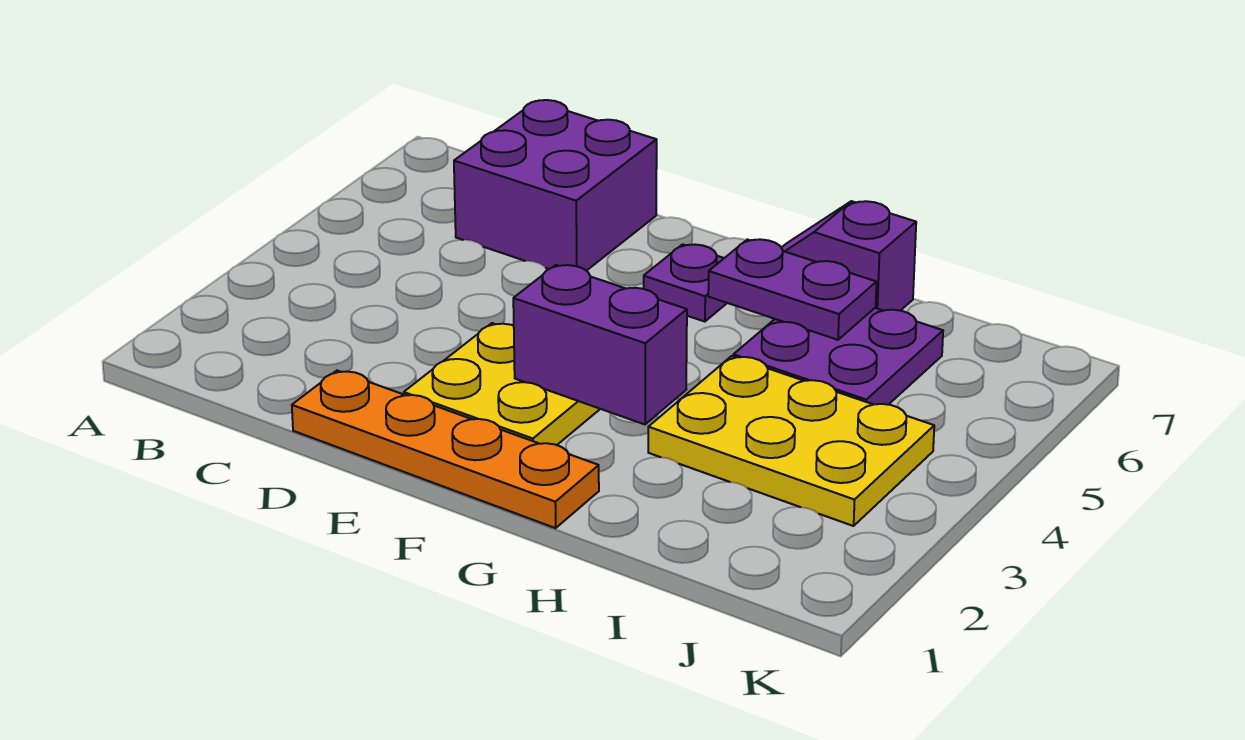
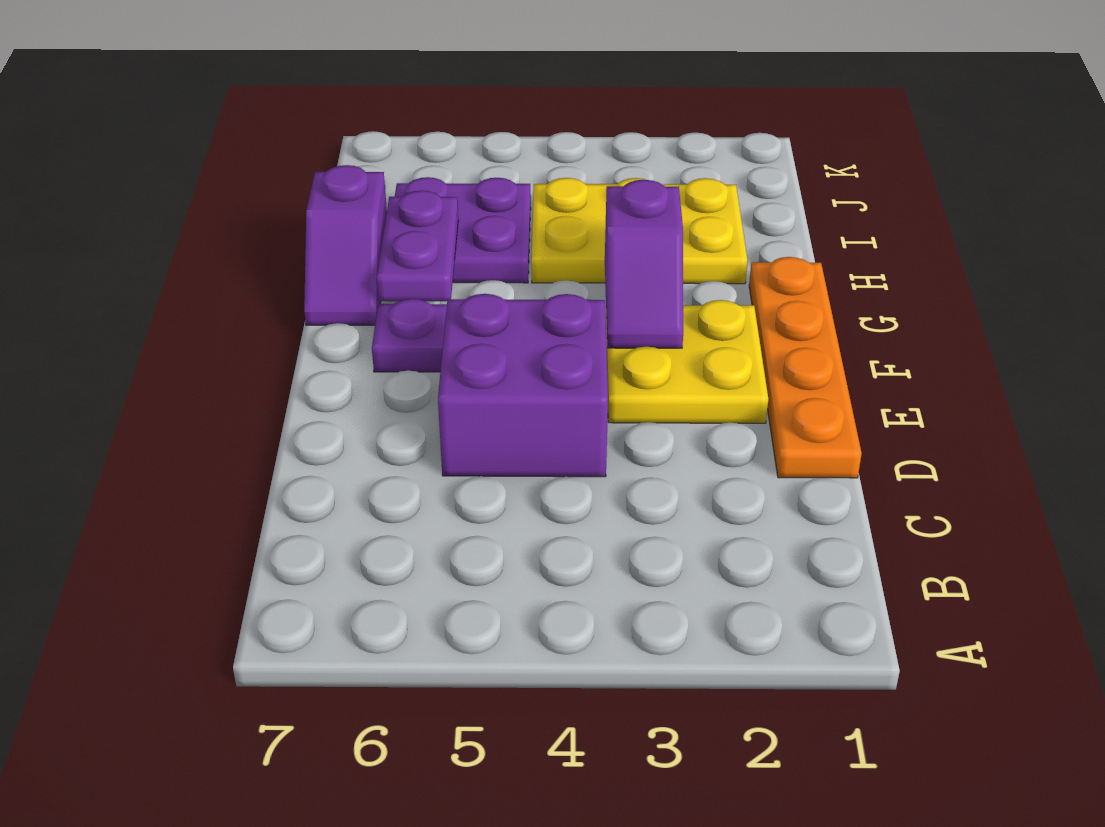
purple brick C6:D7 level 1 -> purple brick D4:E5 level 1
purple brick F3:G3 level 2 -> purple slope F3:G3 level 2 top G
yellow plate H3:J4 level 1 -> yellow plate H2:I4 level 1

